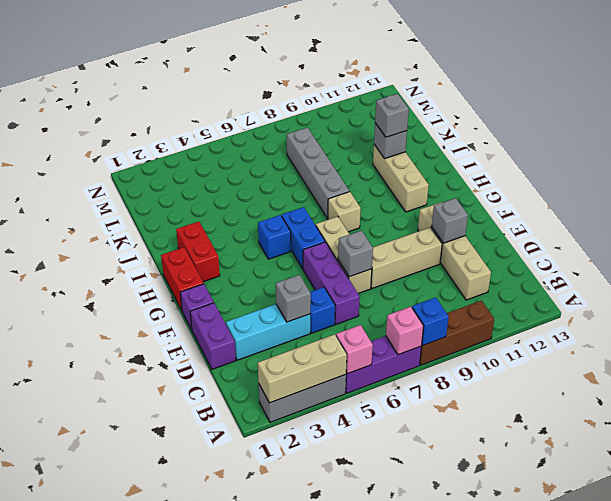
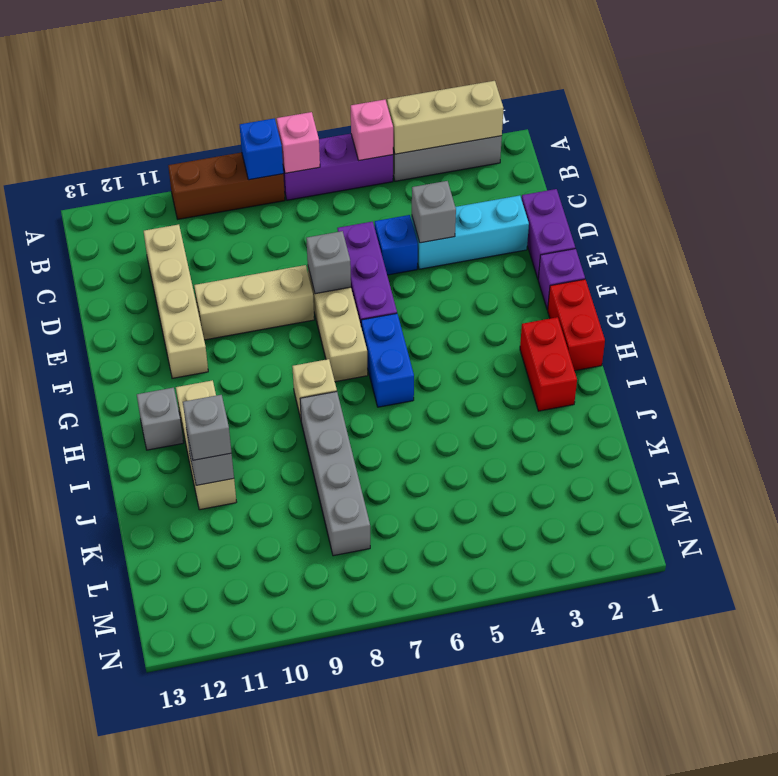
grey brick E11 level 2 -> grey brick H12 level 1
blue brick H5 level 1 -> none

